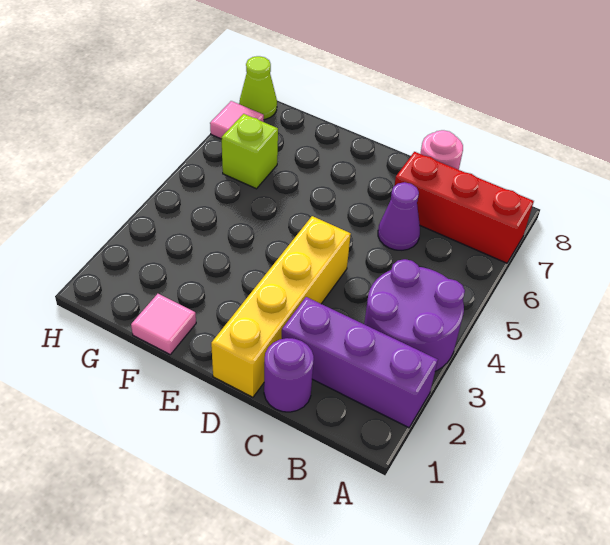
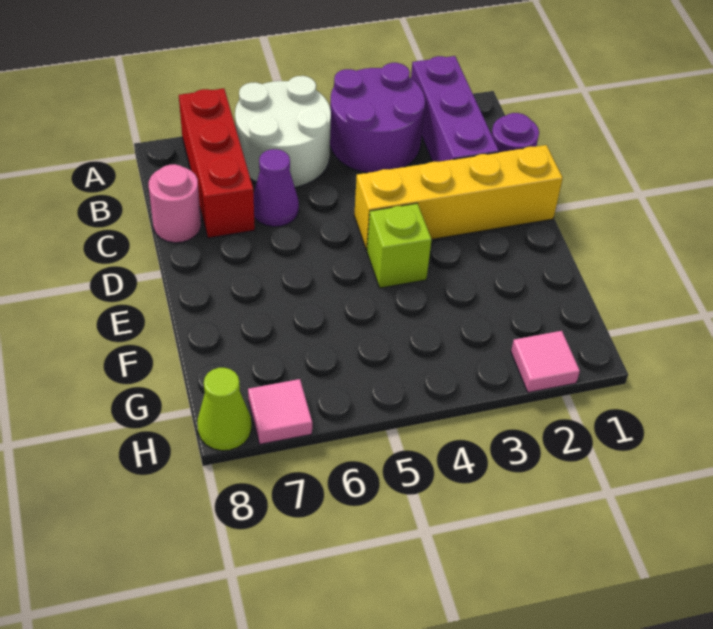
none -> white round brick A5:B6 level 1
pink tile F1 level 1 -> pink tile H2 level 1
lime brick G6 level 1 -> lime brick E4 level 1

